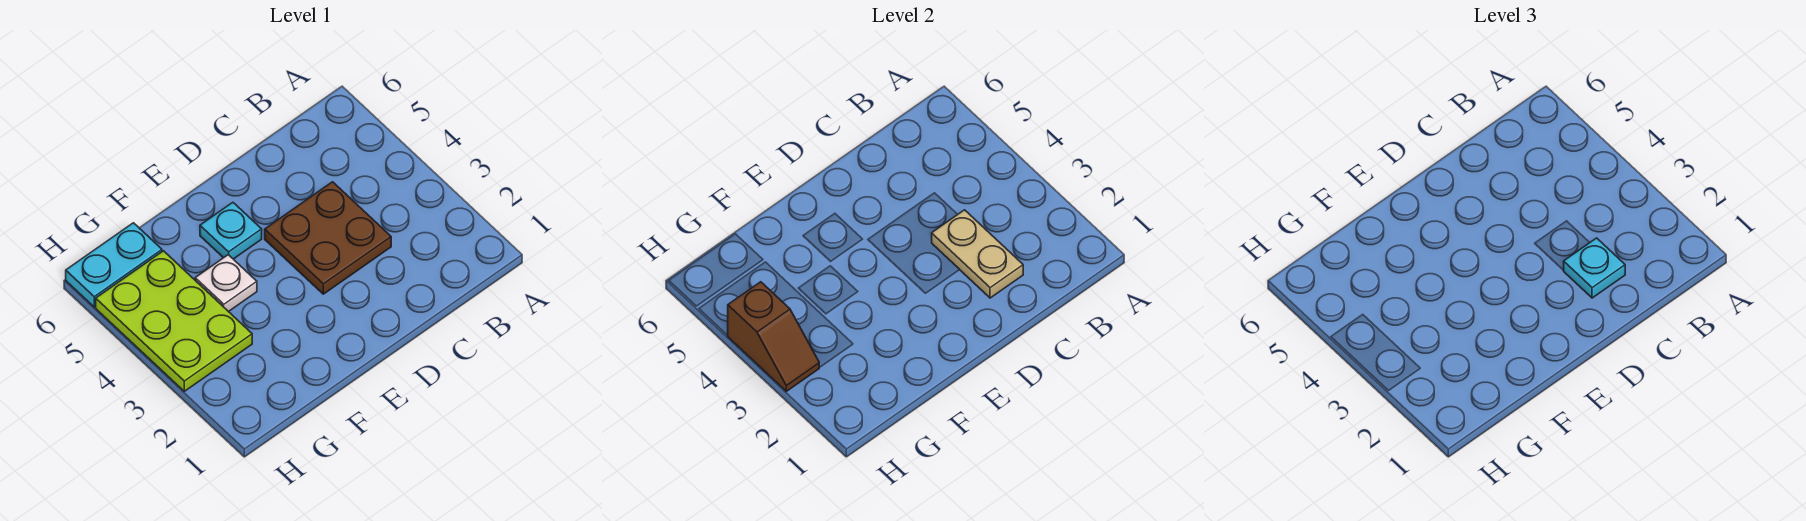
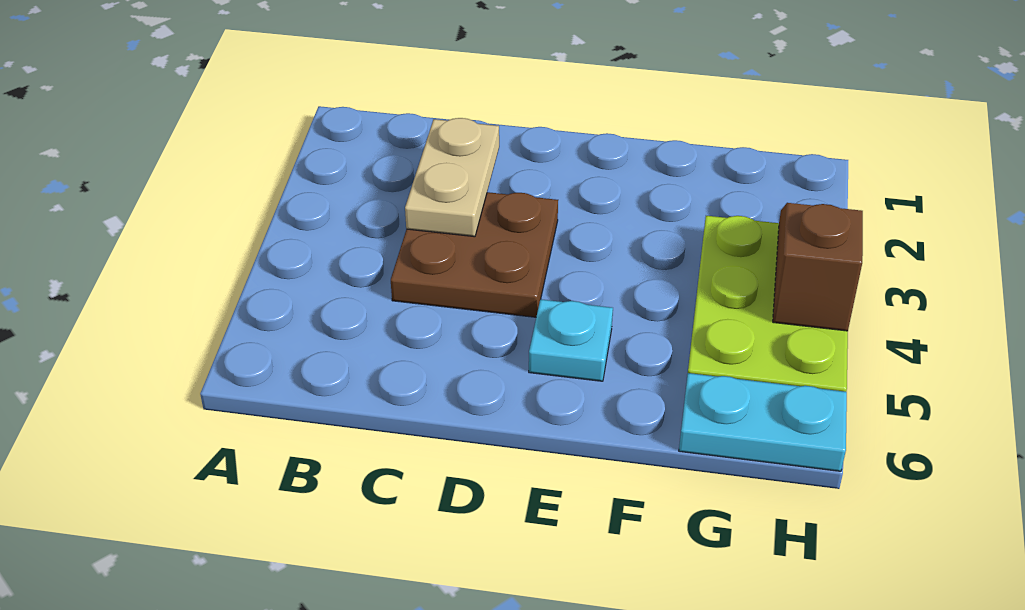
cyan plate C2 level 3 -> none
white plate F4 level 1 -> none

